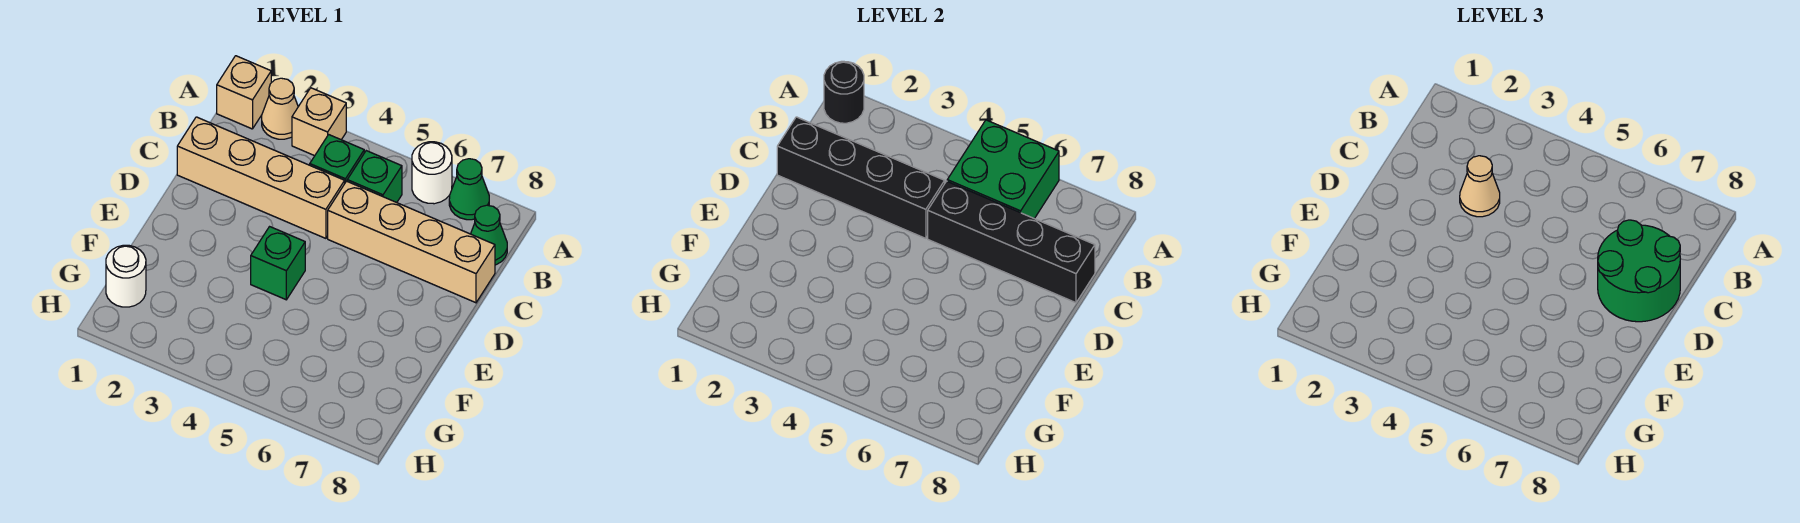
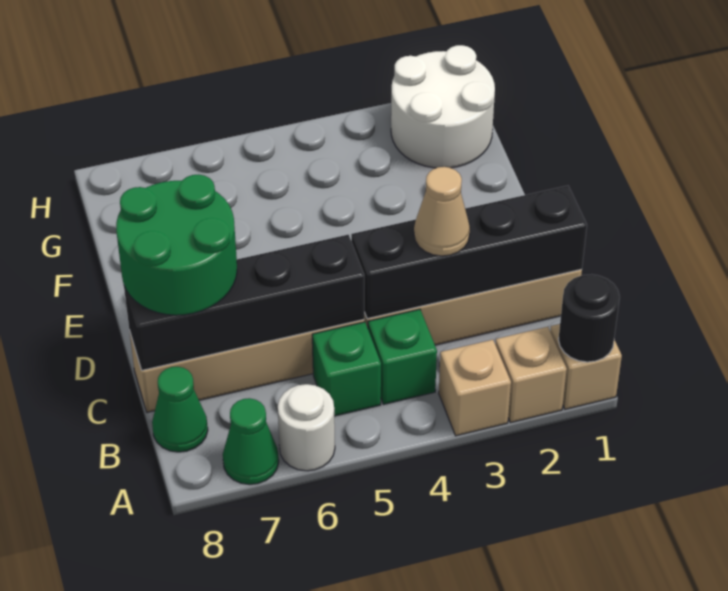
tan cone A2 level 1 -> tan brick A2 level 1
green brick A5:B6 level 2 -> none
green brick E4 level 1 -> none
white round brick G1 level 1 -> white round brick G1:H2 level 1

